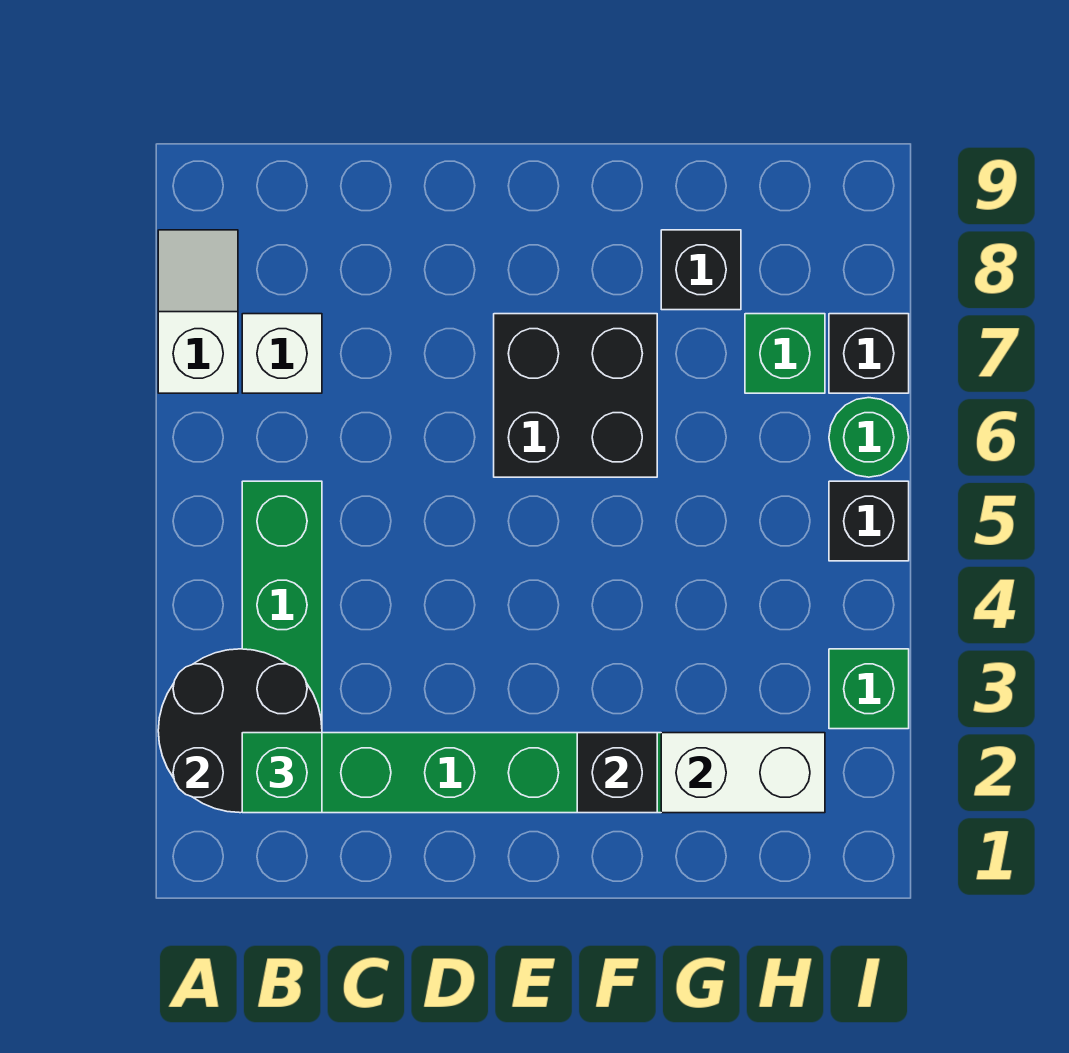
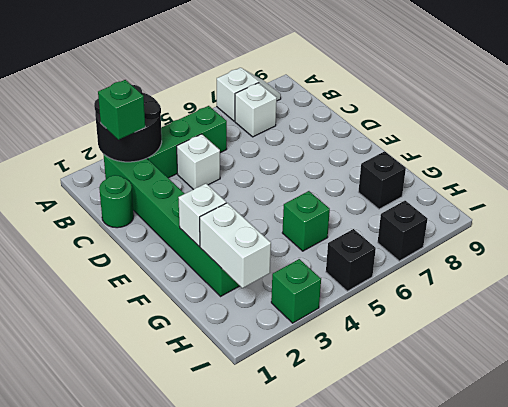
none -> white brick C4 level 1
black brick E6:F7 level 1 -> none
black brick F2 level 2 -> white brick F2 level 2
green brick H7 level 1 -> green brick G5 level 1
green round brick I6 level 1 -> green round brick C1 level 1

